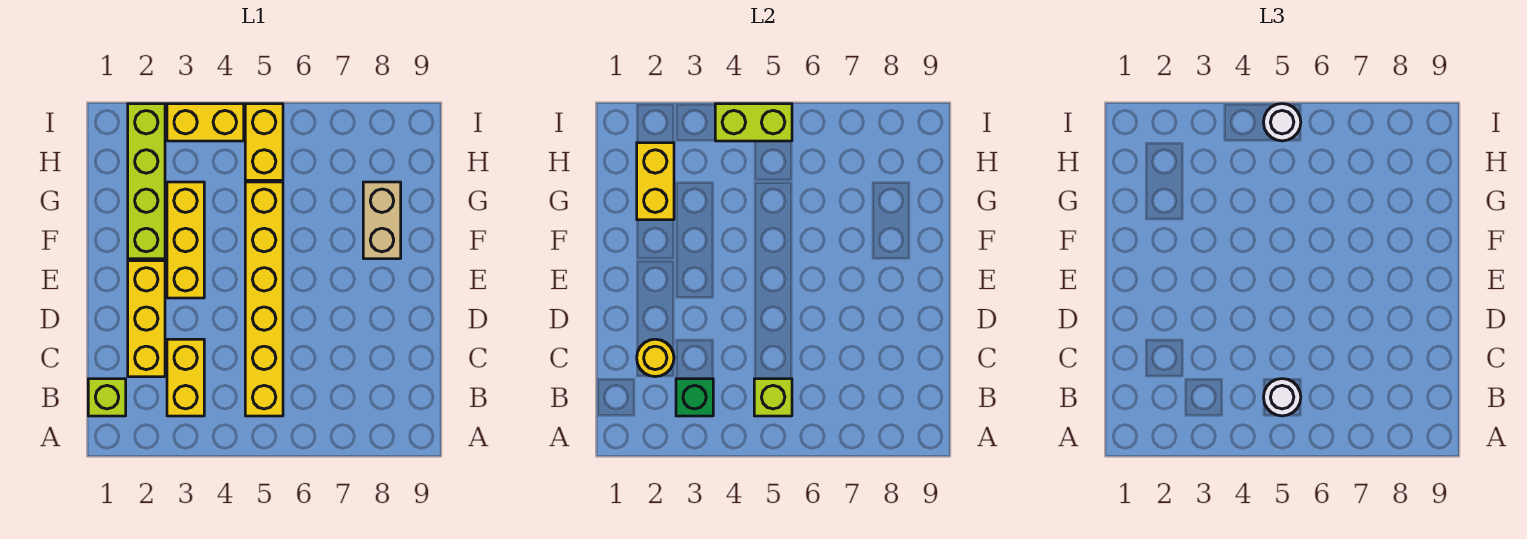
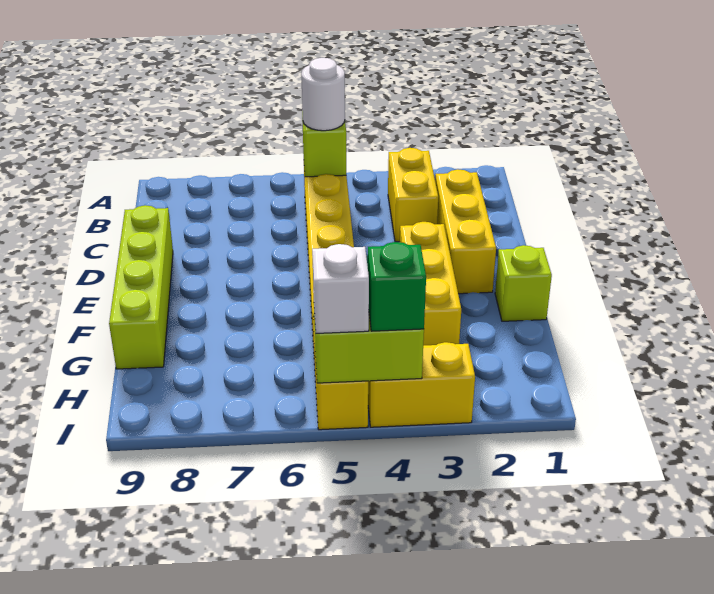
lime brick B1 level 1 -> lime brick F1 level 1
green brick B3 level 2 -> green brick I4 level 3
yellow round brick C2 level 2 -> none
lime brick F2:I2 level 1 -> lime brick D9:G9 level 1
tan brick F8:G8 level 1 -> none
yellow brick G2:H2 level 2 -> none
white round brick I5 level 3 -> white brick I5 level 3

